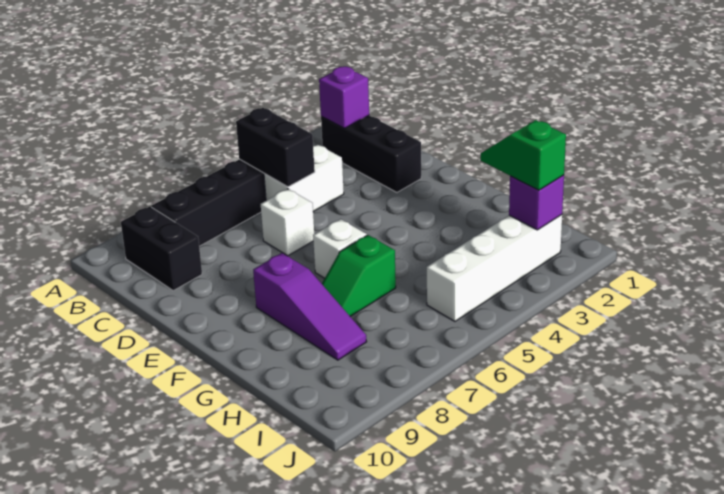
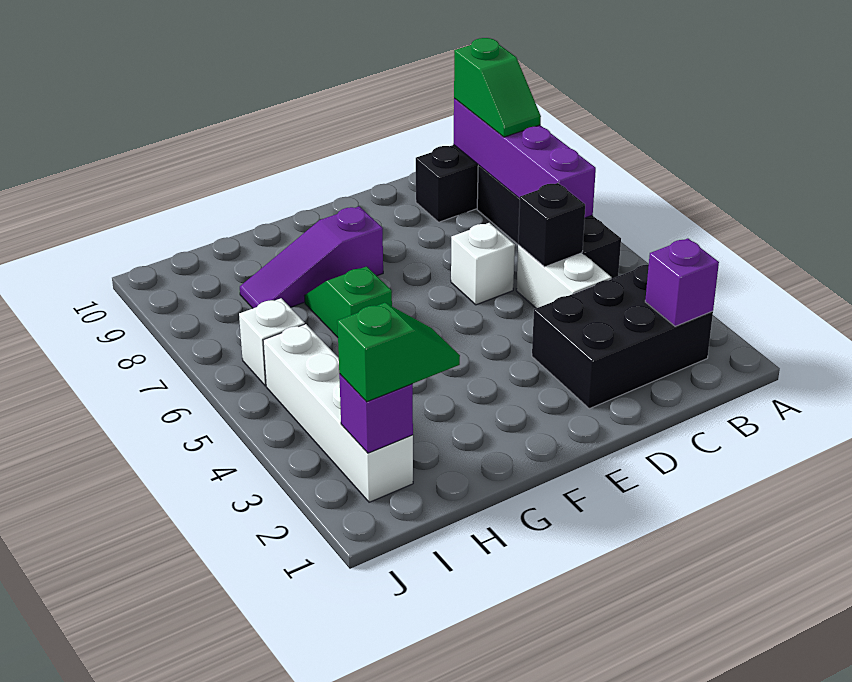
black brick B2:D2 level 1 -> black brick B2:D3 level 1
black brick B5:C5 level 2 -> black brick C5 level 2
none -> purple brick B6:B9 level 2
none -> green slope B8:B9 level 3 top 9
white brick F6 level 1 -> white brick I6 level 1

